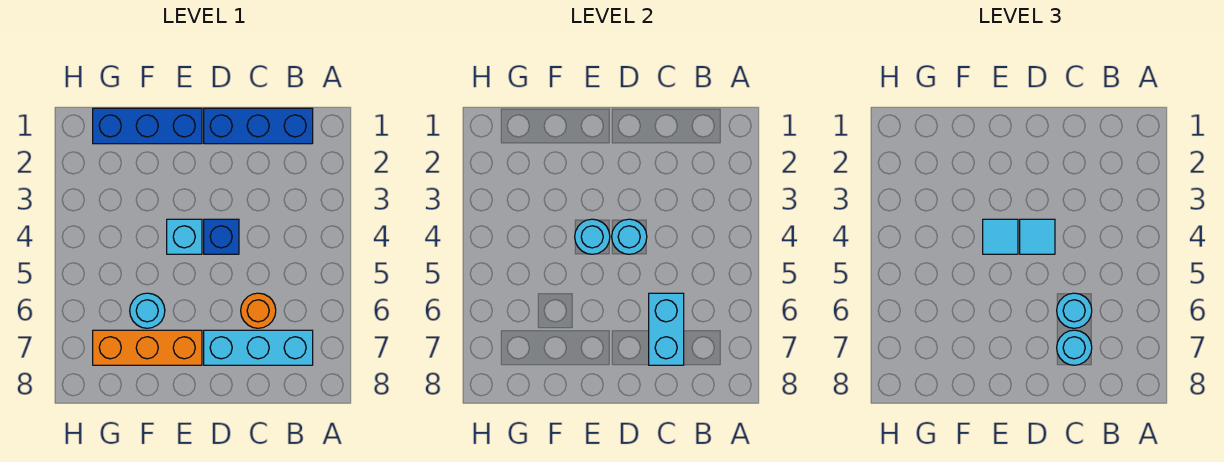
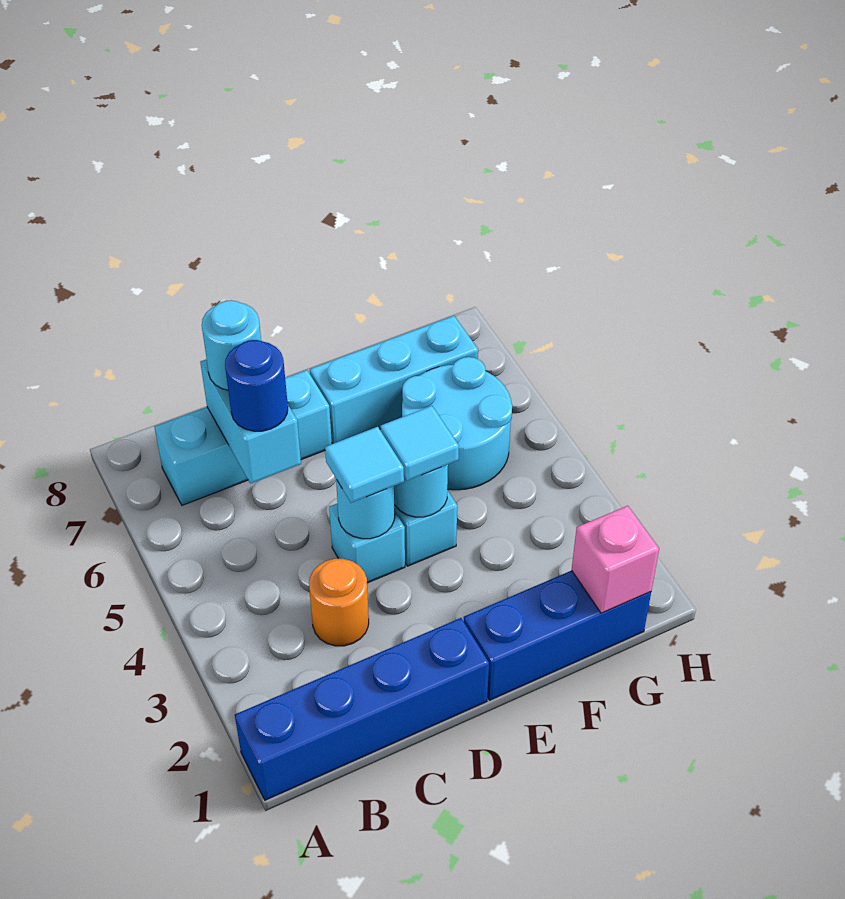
blue brick B1:D1 level 1 -> blue brick A1:D1 level 1
orange round brick C6 level 1 -> orange round brick C3 level 1
cyan round brick C6 level 3 -> blue round brick C6 level 3
blue brick D4 level 1 -> cyan brick D4 level 1
orange brick E7:G7 level 1 -> cyan brick E7:G7 level 1
cyan round brick F6 level 1 -> cyan round brick F5:G6 level 1
none -> pink brick G1 level 2

